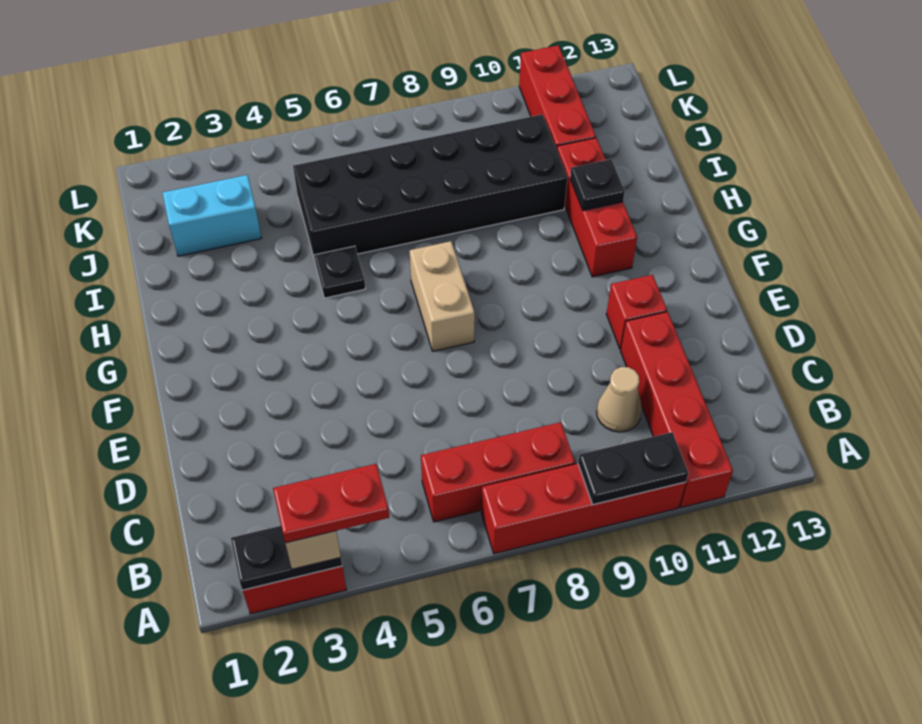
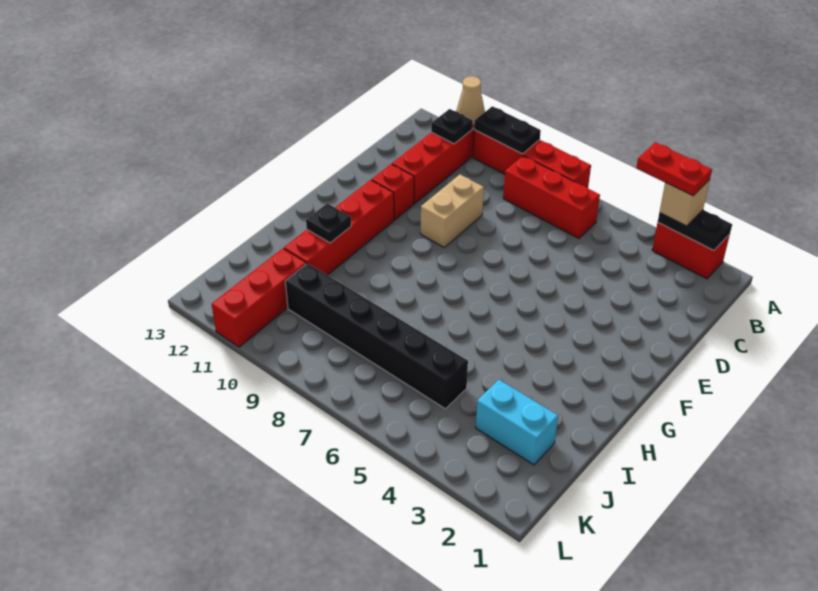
tan cone C10 level 1 -> tan cone A11 level 2
tan brick F7:G7 level 1 -> tan brick D9:E9 level 1
red brick G11:I11 level 1 -> red brick F11:I11 level 1
black plate H5 level 1 -> black plate B11 level 2
black brick I5:J10 level 1 -> black brick J5:J10 level 1

